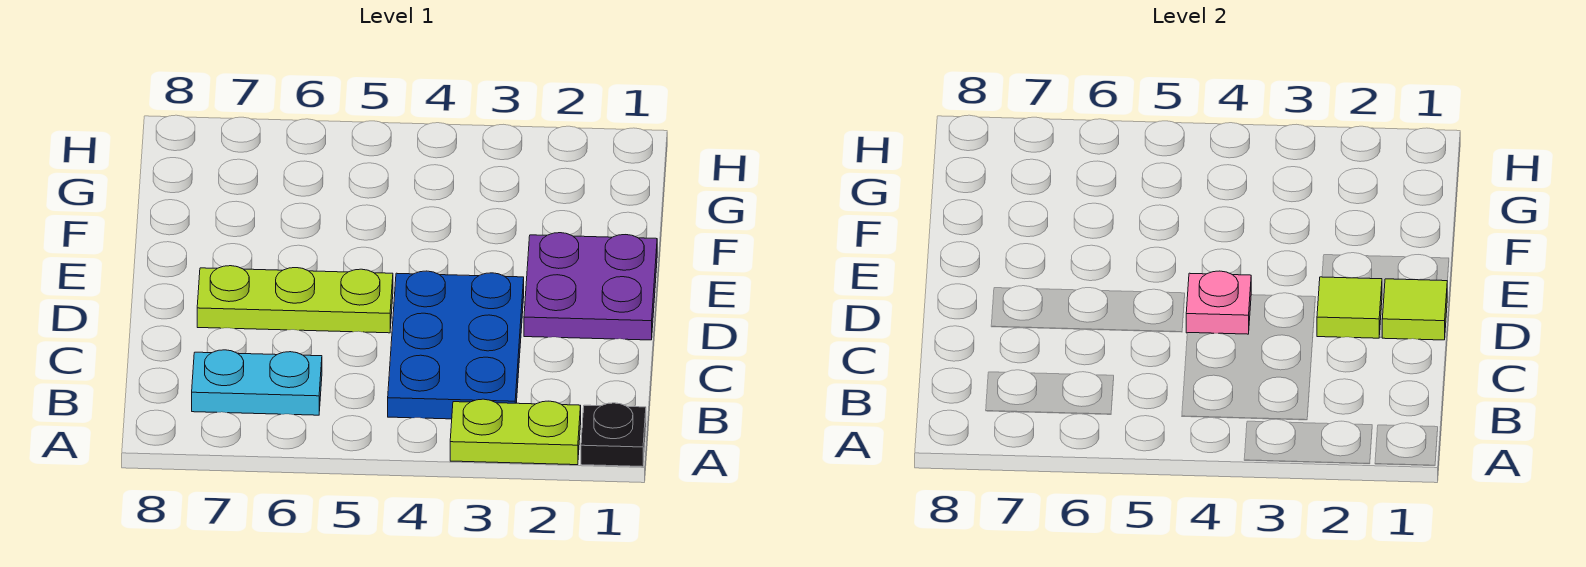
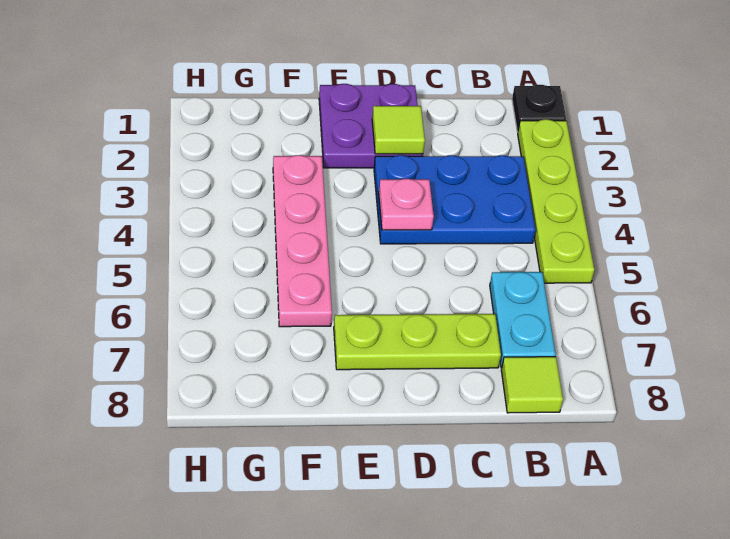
lime plate A2:A3 level 1 -> lime plate A2:A5 level 1
lime tile D1 level 2 -> lime tile B8 level 1
lime plate D5:D7 level 1 -> lime plate C7:E7 level 1
none -> pink plate F3:F6 level 1

